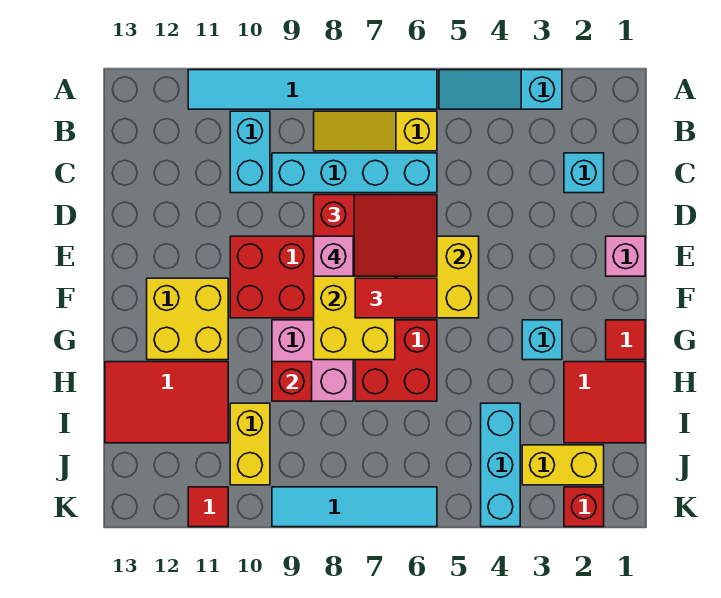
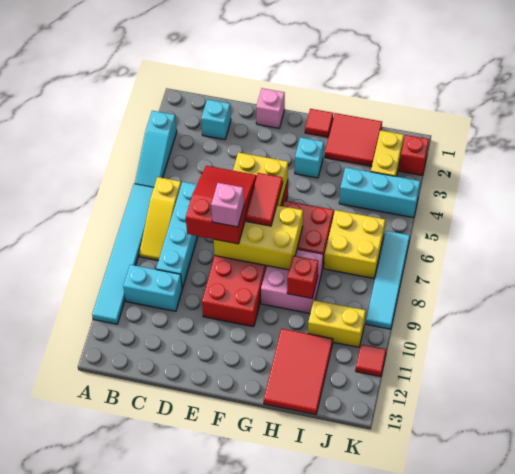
yellow brick F11:G12 level 1 -> yellow brick I6:J7 level 1

